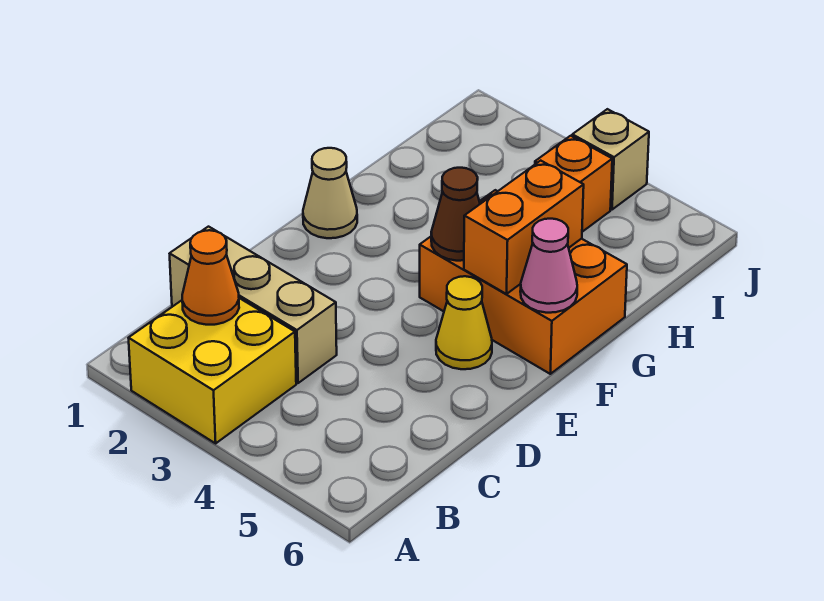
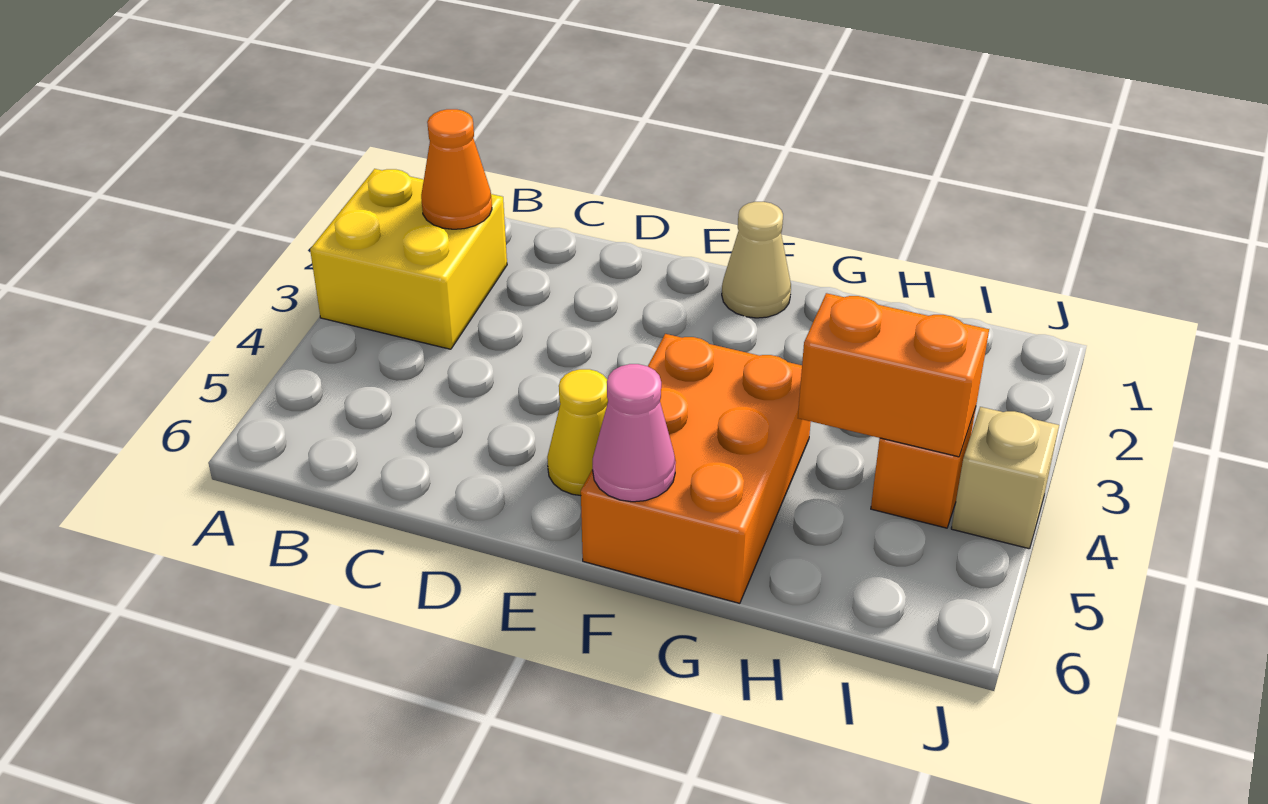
tan brick C1:C3 level 1 -> none
brown cone F4 level 2 -> none
orange brick F5:G5 level 2 -> orange brick H4:I4 level 2

